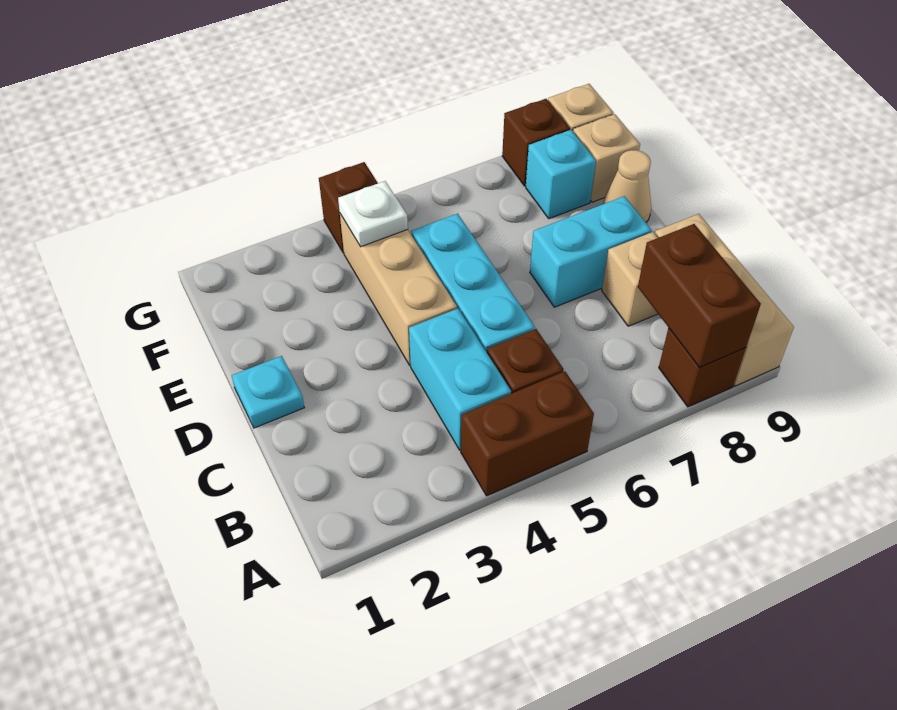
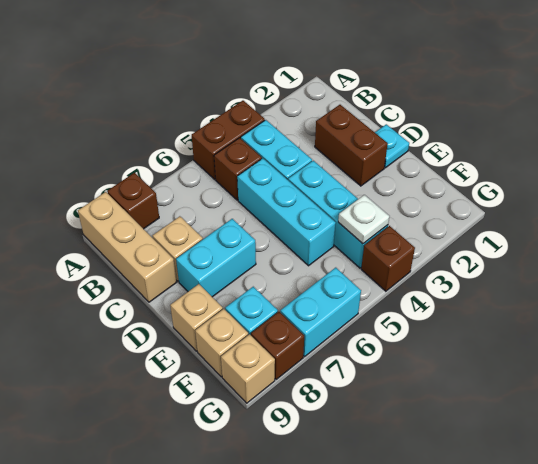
brown brick A8:B8 level 2 -> brown brick C2:D2 level 1
tan brick D4:F4 level 1 -> cyan brick D4:F4 level 1
tan cone E9 level 1 -> tan brick E9 level 1
none -> cyan brick G6:G7 level 1

